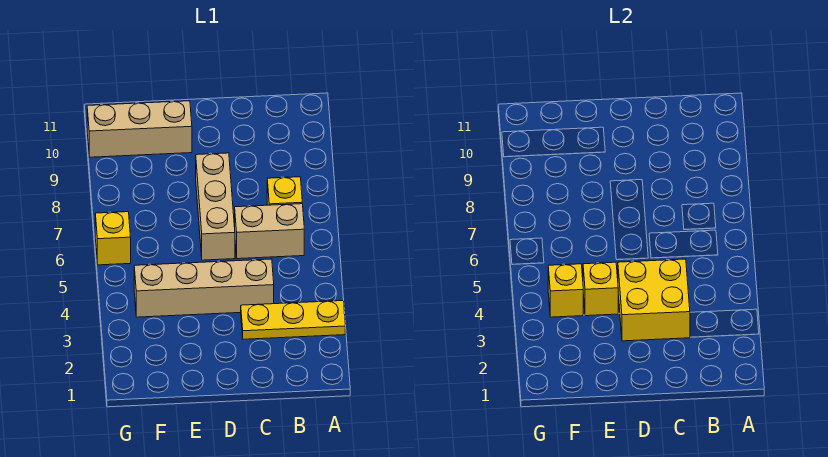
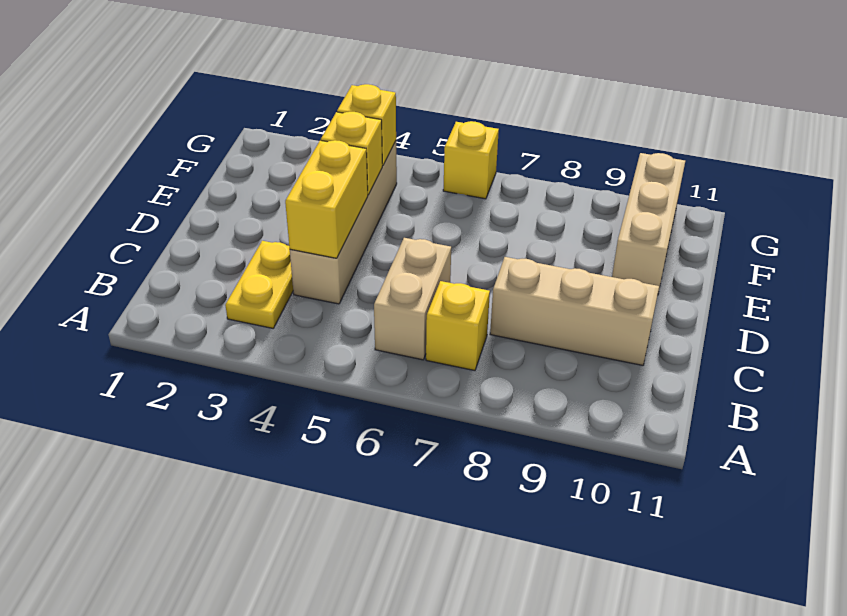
yellow plate A3:C3 level 1 -> yellow plate B3:C3 level 1
yellow brick C3:D4 level 2 -> yellow brick C4:D4 level 2
tan brick D6:D8 level 1 -> tan brick C8:C10 level 1

